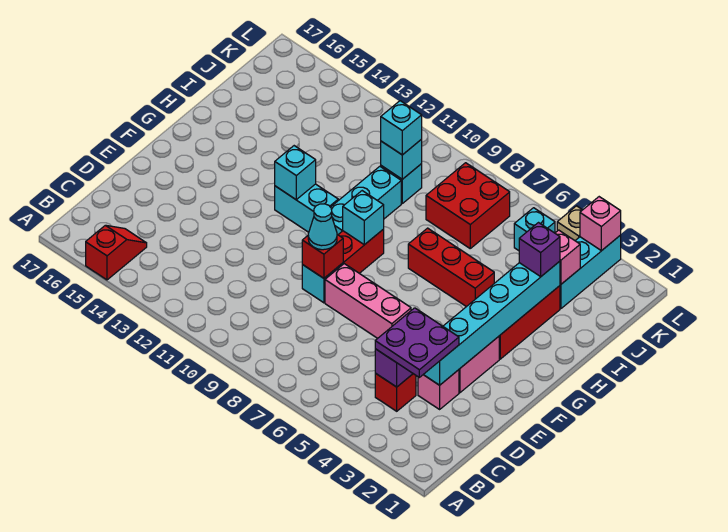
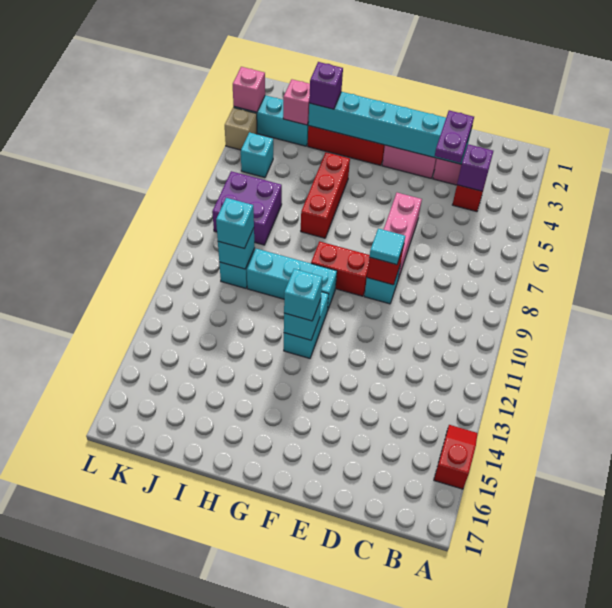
red slope A15:B15 level 1 top A -> red slope A14:A15 level 1 top 15
purple plate C3:D4 level 3 -> purple plate D3:D4 level 3
cyan cone E9 level 3 -> cyan tile E9 level 3
cyan brick G9 level 2 -> cyan brick G12 level 3
red brick J7:K8 level 1 -> purple brick J7:K8 level 1

